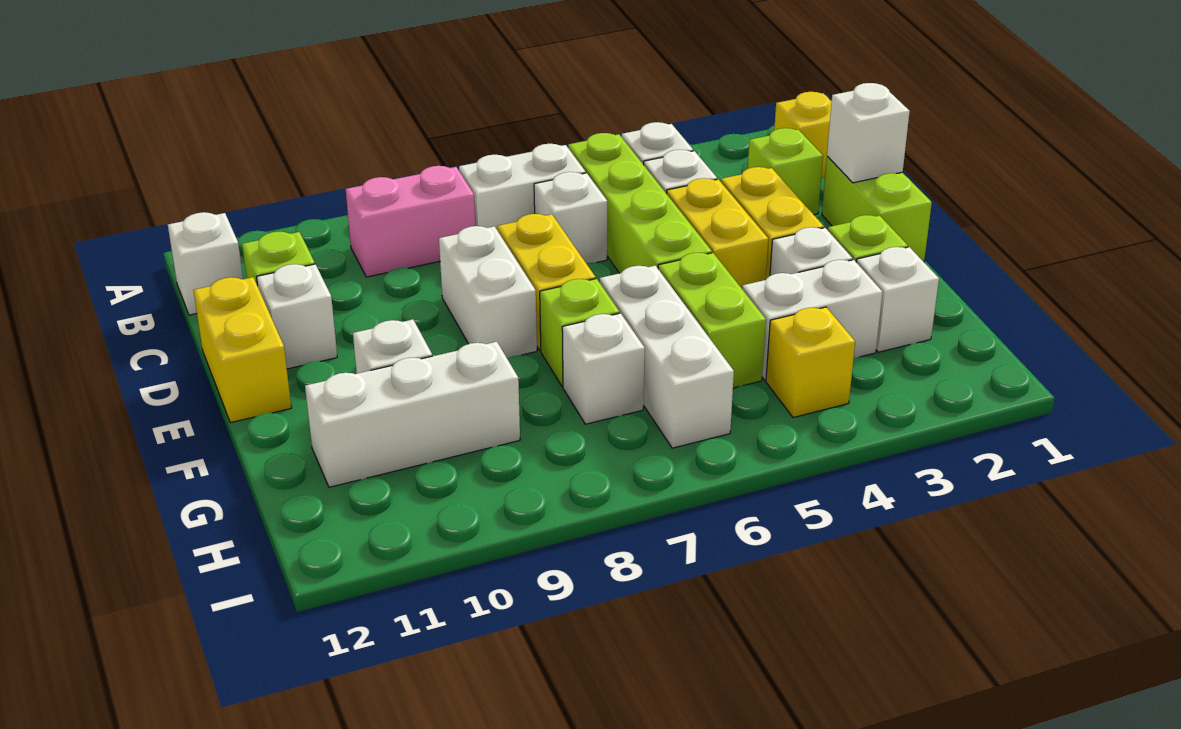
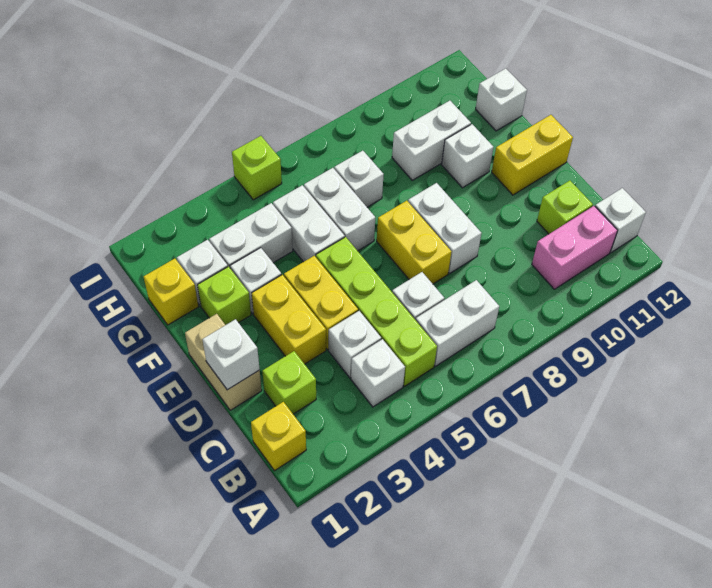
pink brick B8:B9 level 1 -> pink brick B10:B11 level 1
lime brick D1:E1 level 1 -> tan brick D1:E1 level 1
white brick D11 level 1 -> white brick G12 level 1
yellow brick D12:E12 level 1 -> yellow brick E11:E12 level 1
lime brick F5:G5 level 1 -> white brick F5:G5 level 1
white brick F6:H6 level 1 -> white brick F6:G6 level 1
lime brick F7 level 1 -> lime brick I5 level 1
white brick G9:G11 level 1 -> white brick G9:G10 level 1
yellow brick H4 level 1 -> yellow brick G1 level 1

